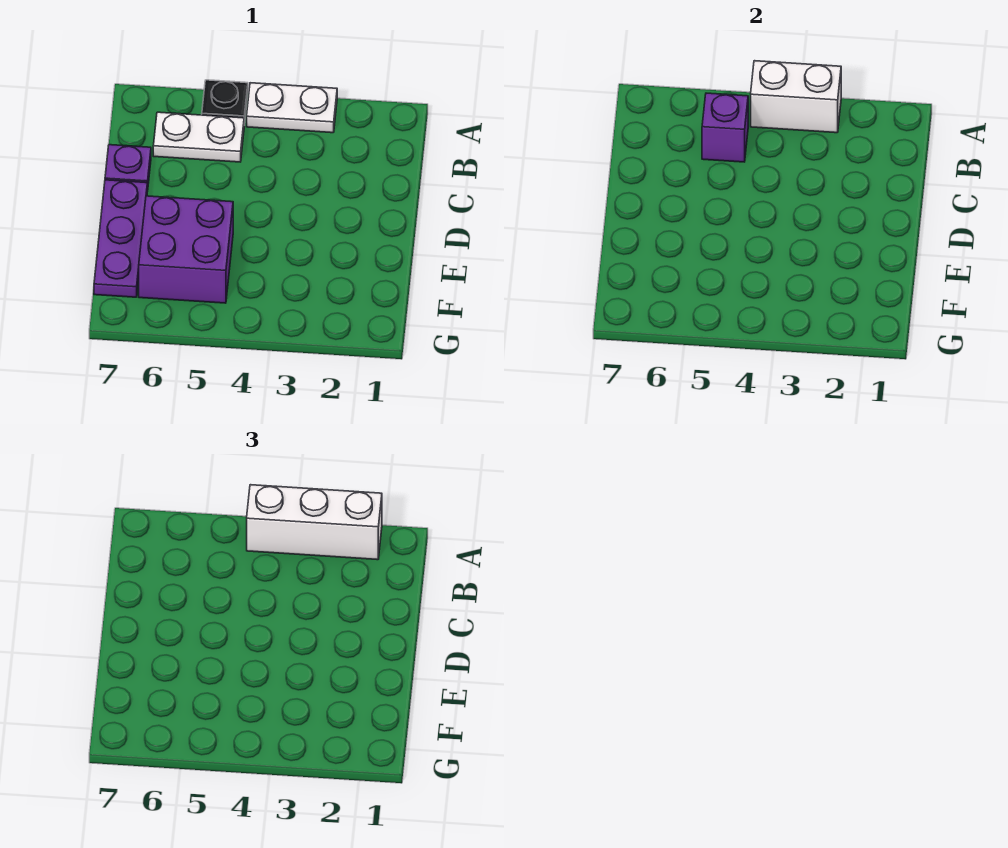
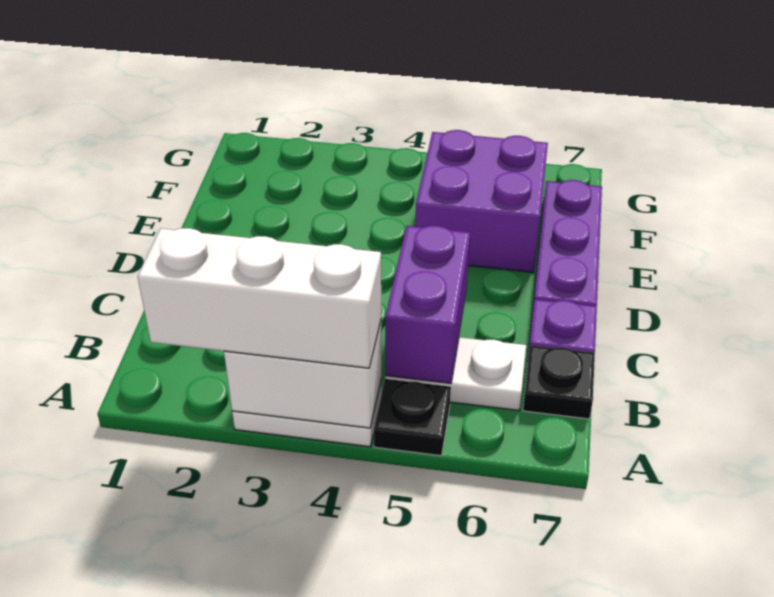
purple brick B5 level 2 -> purple brick B5:C5 level 2
none -> black plate B7 level 1

